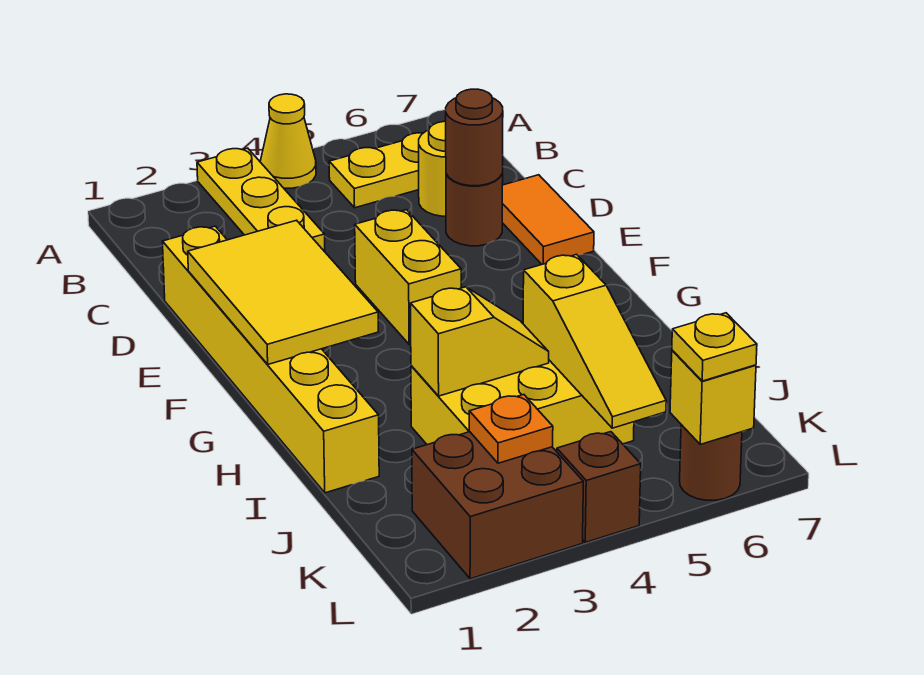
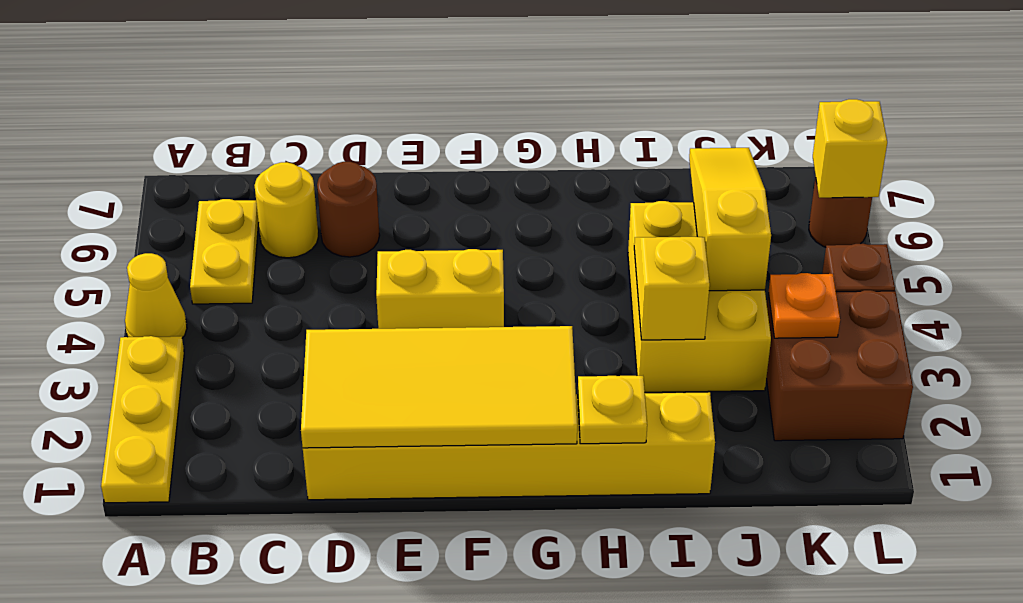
yellow plate A3:C3 level 1 -> yellow plate A1:A3 level 1
brown round brick D6 level 2 -> none
orange tile D7:E7 level 1 -> none
yellow tile E1:G2 level 2 -> yellow tile D1:G2 level 2
yellow slope I5:K5 level 2 top I -> yellow slope J4:J6 level 2 top 4
yellow plate L6 level 3 -> yellow plate H1 level 2

